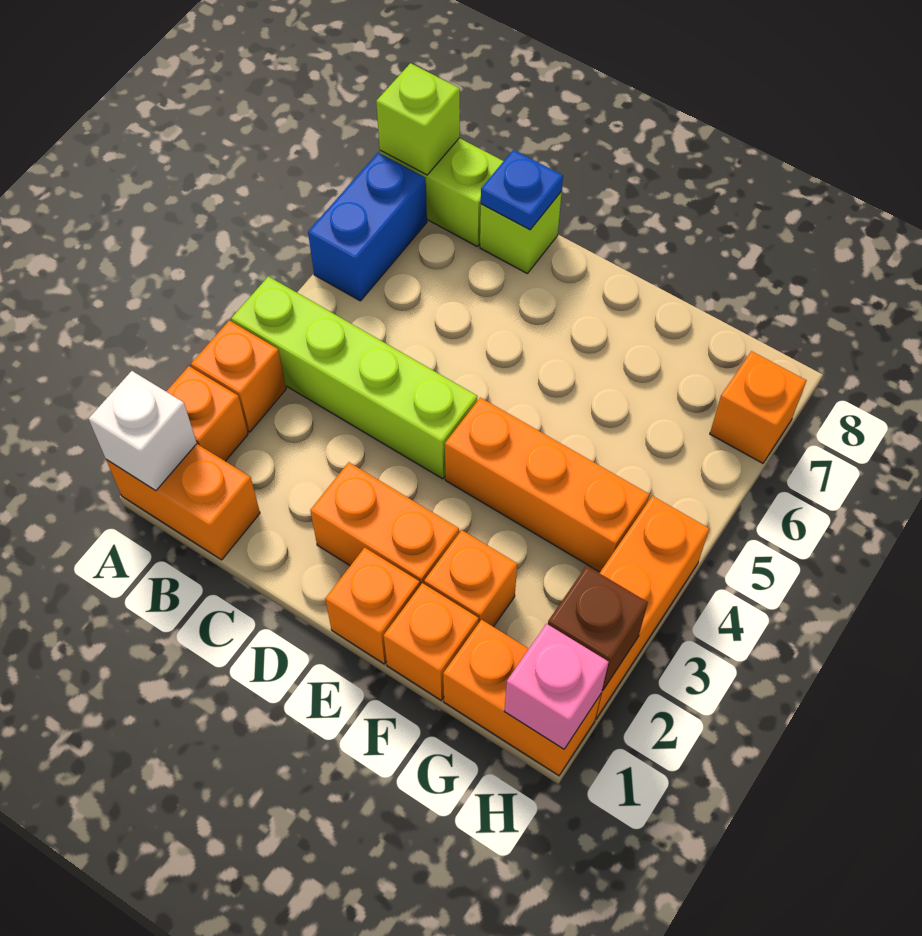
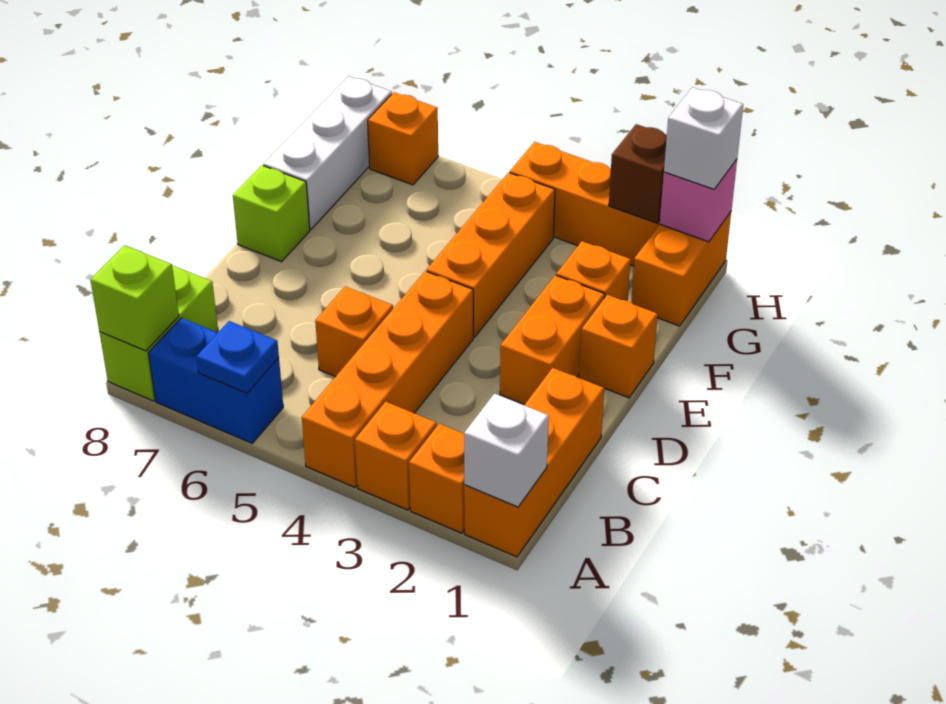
orange brick A1:B1 level 1 -> orange brick A1:C1 level 1
lime brick A4:D4 level 1 -> orange brick A4:D4 level 1
lime brick C8 level 1 -> lime brick E8 level 1
blue plate C8 level 2 -> blue plate A6 level 2
orange brick F1 level 1 -> orange brick C5 level 1
none -> white brick F8:H8 level 1
none -> white brick H1 level 3

